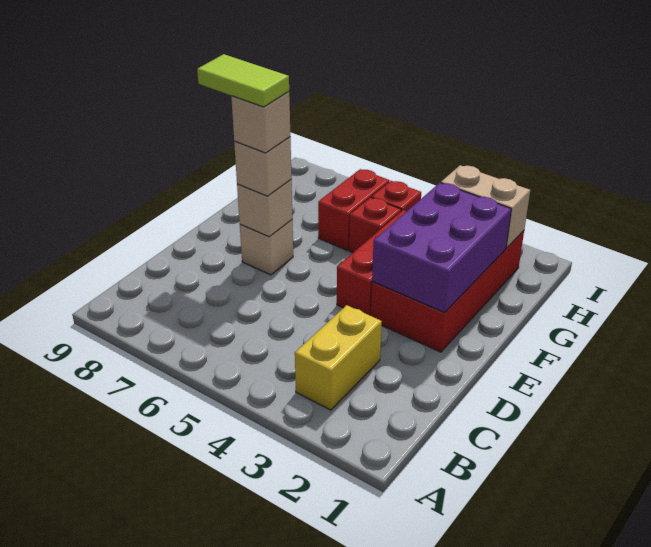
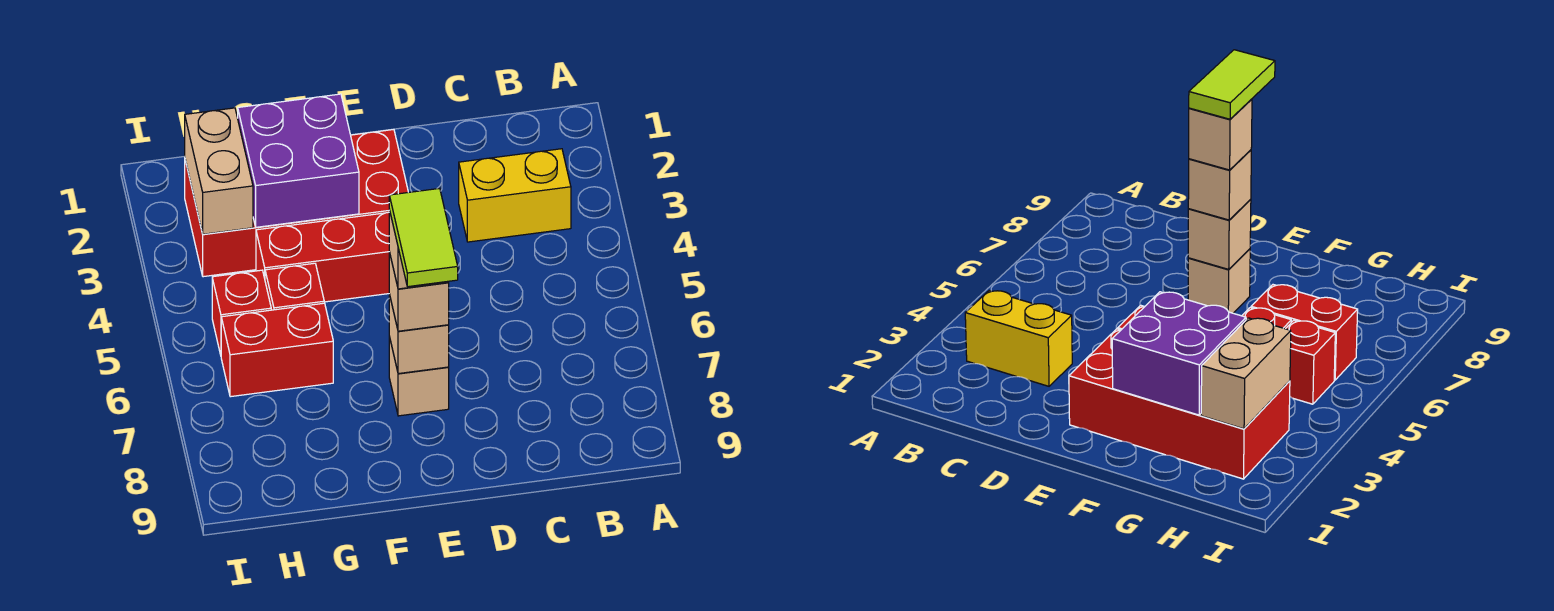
purple brick E2:G3 level 2 -> purple brick F2:G3 level 2

